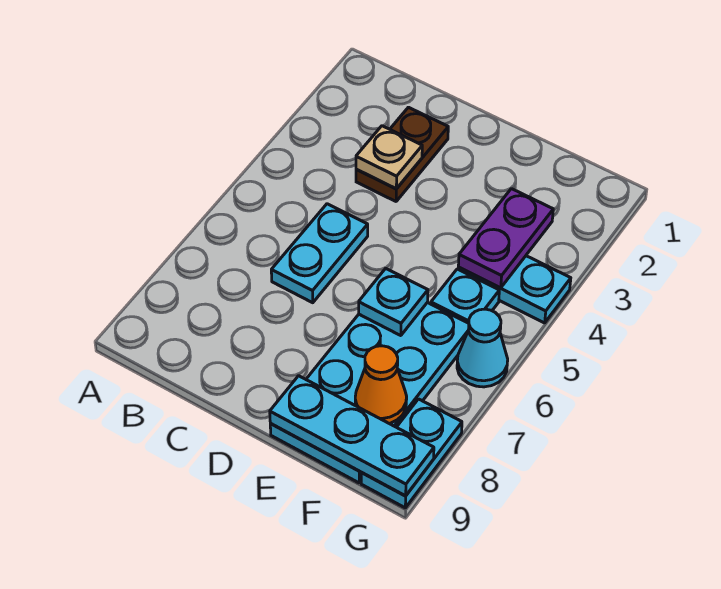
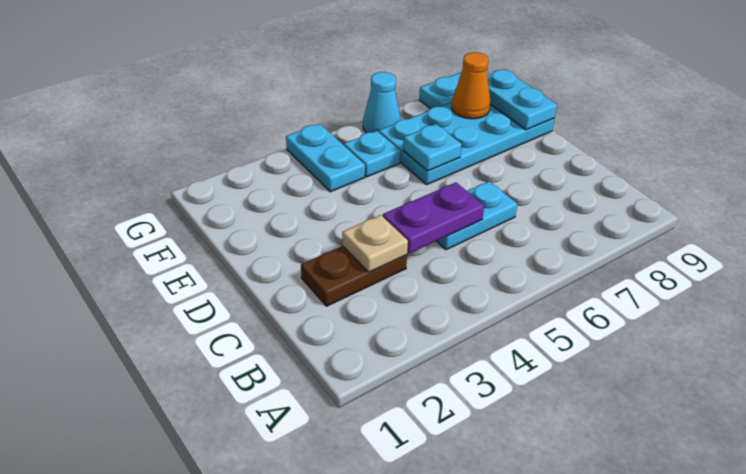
cyan plate E9:G9 level 2 -> cyan plate E9:F9 level 2
purple plate F3:F4 level 2 -> purple plate C4:C5 level 2

